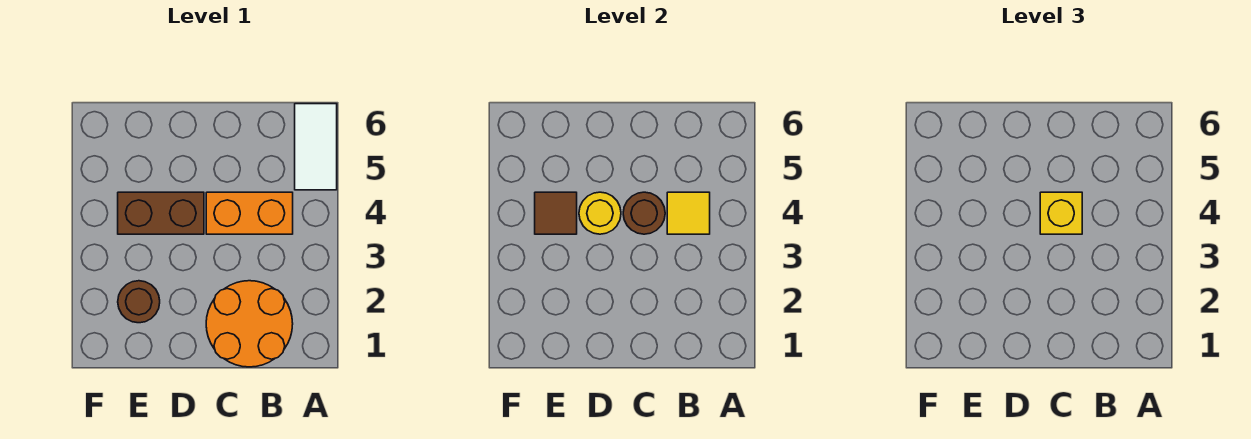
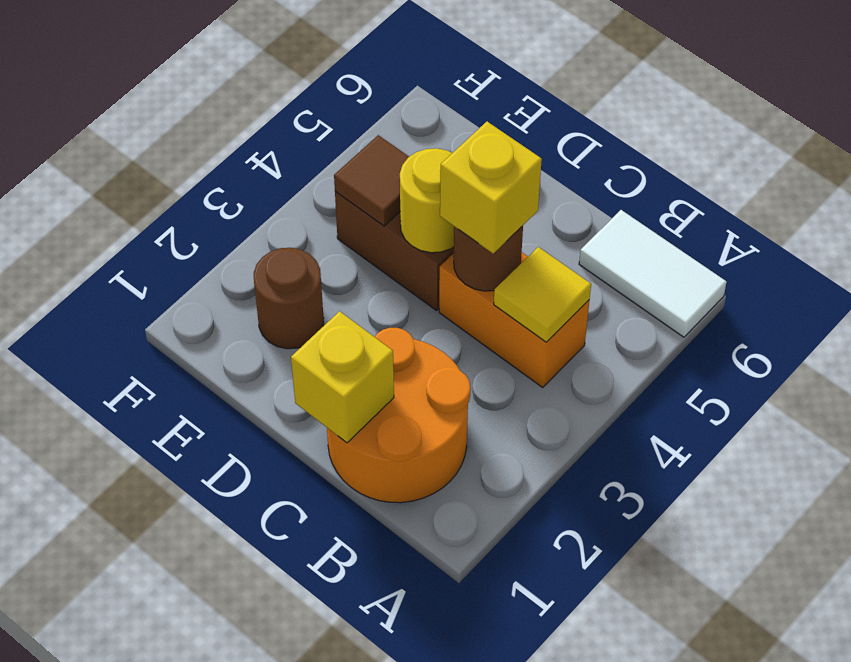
white tile A5:A6 level 1 -> white tile A6:B6 level 1
none -> yellow brick C1 level 2

